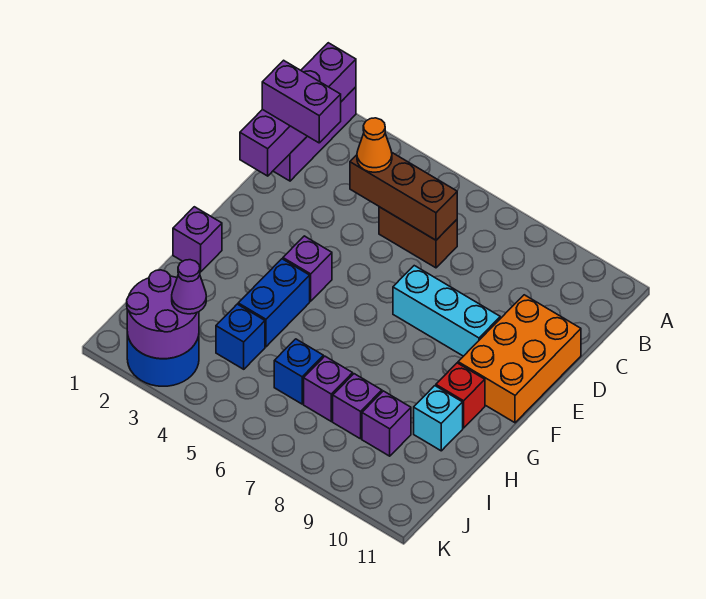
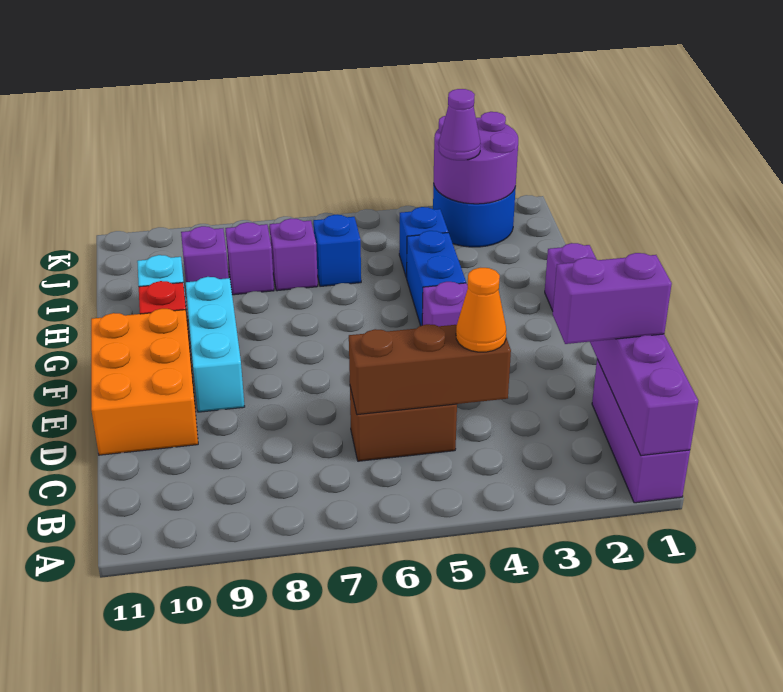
cyan brick E7:E9 level 1 -> cyan brick E9:G9 level 1

